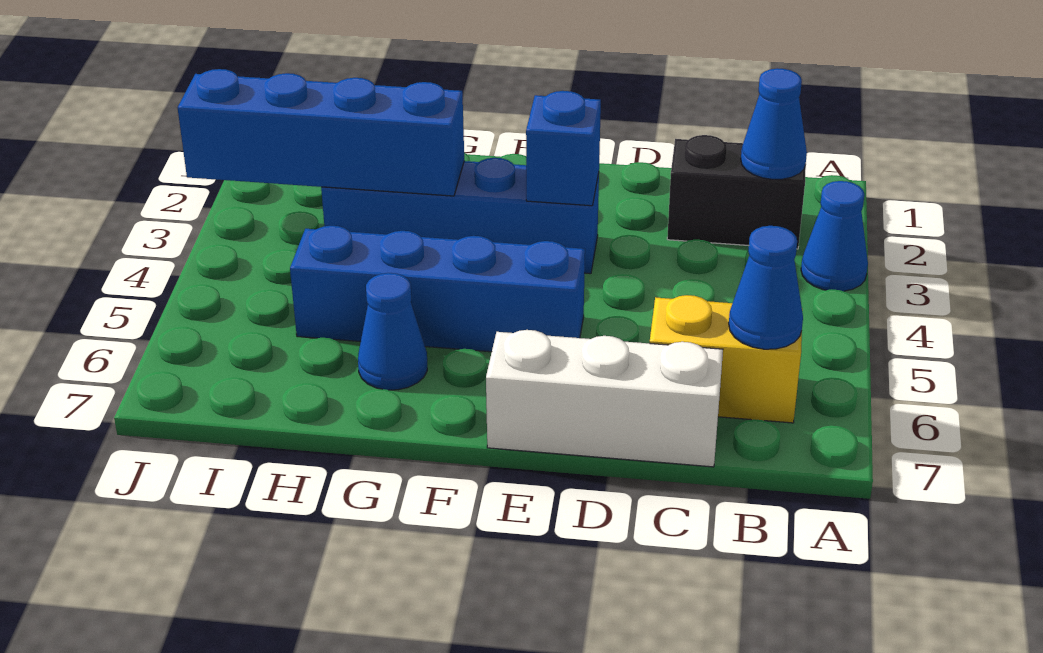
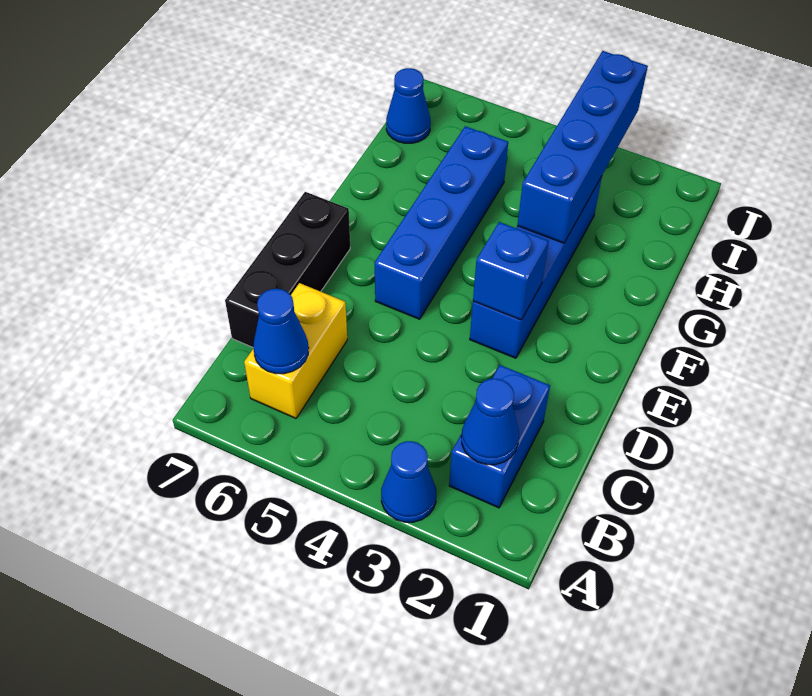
black brick B2:C2 level 1 -> blue brick B2:C2 level 1
white brick C7:E7 level 1 -> black brick C7:E7 level 1
blue cone G6 level 1 -> blue cone I7 level 1

